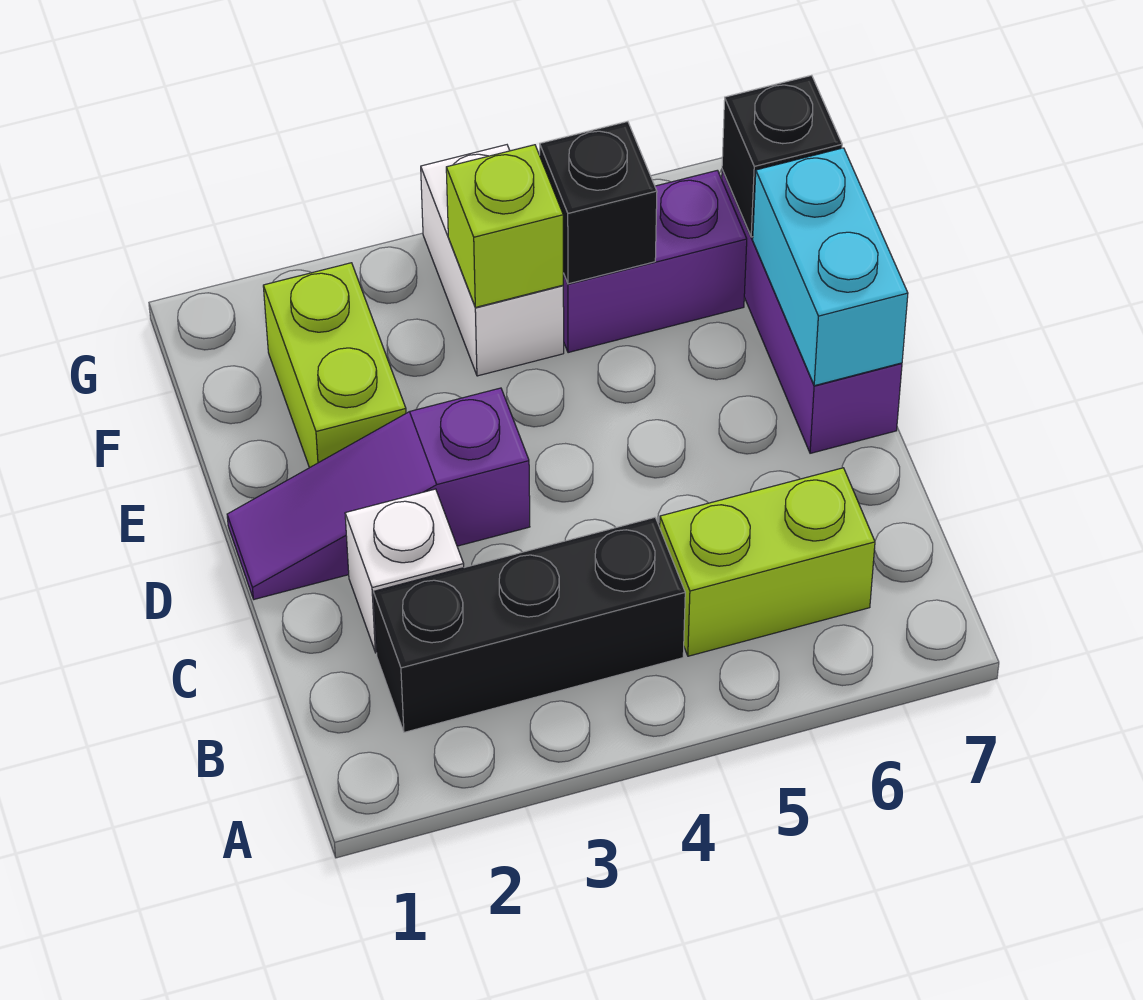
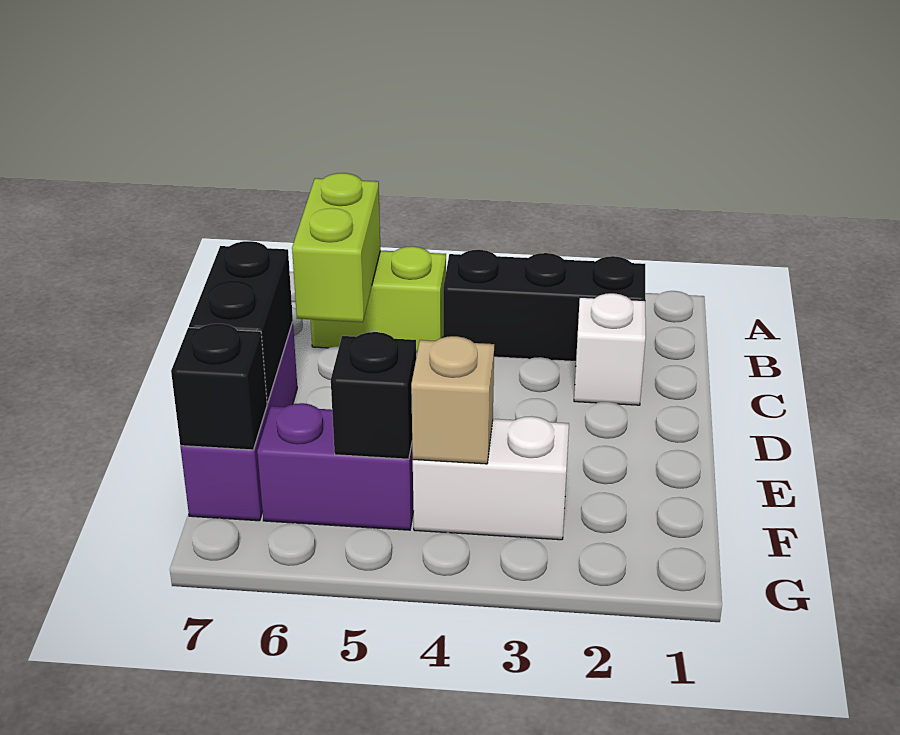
purple slope D1:D3 level 1 top 3 -> none
cyan brick D7:E7 level 2 -> black brick D7:E7 level 2
lime brick E2:F2 level 1 -> lime brick B6:C6 level 2
white brick F4:G4 level 1 -> white brick F3:F4 level 1
lime brick F4 level 2 -> tan brick F4 level 2

